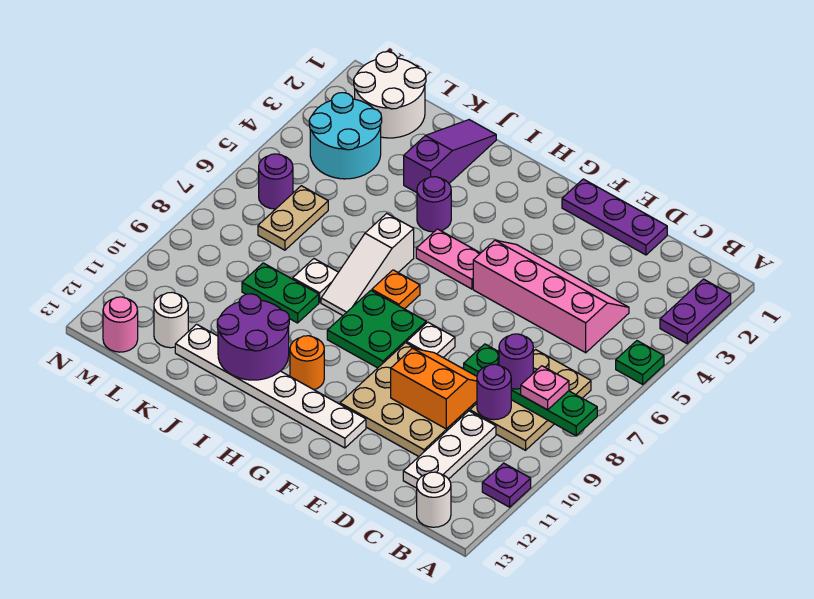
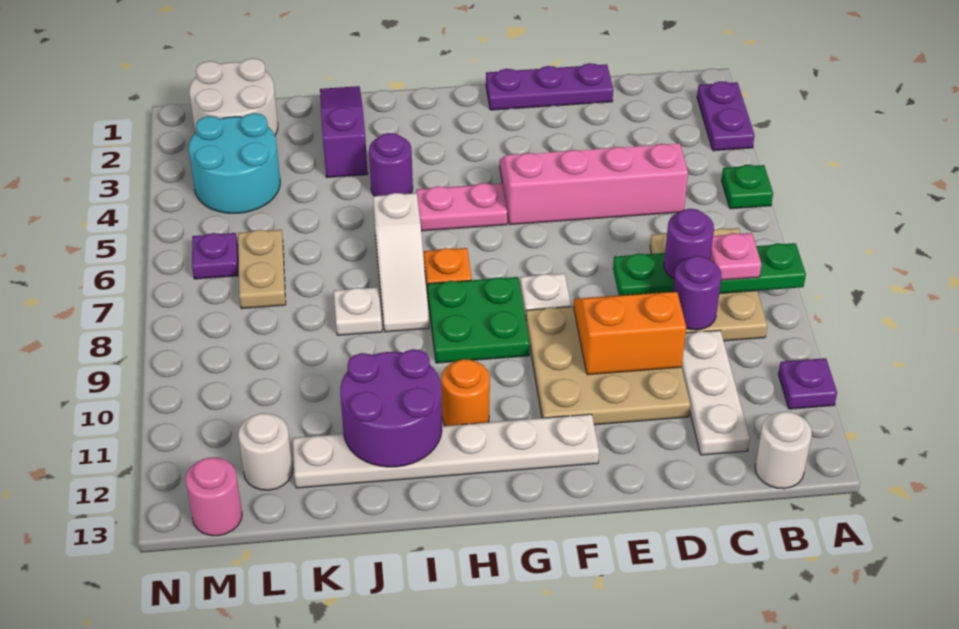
green plate J9:K9 level 1 -> none
purple round brick M6 level 1 -> purple plate M6 level 1

